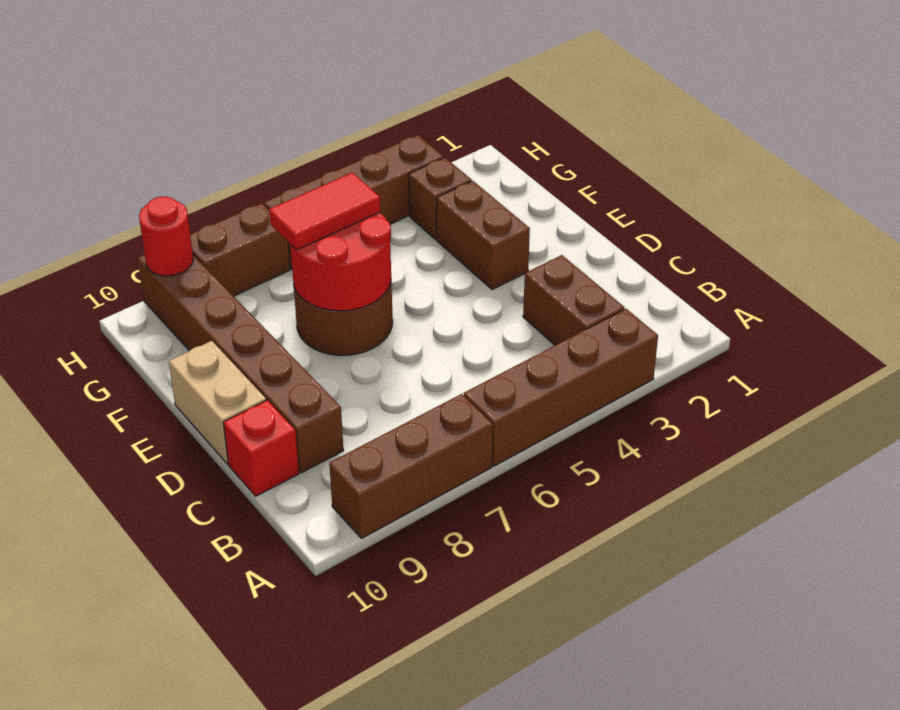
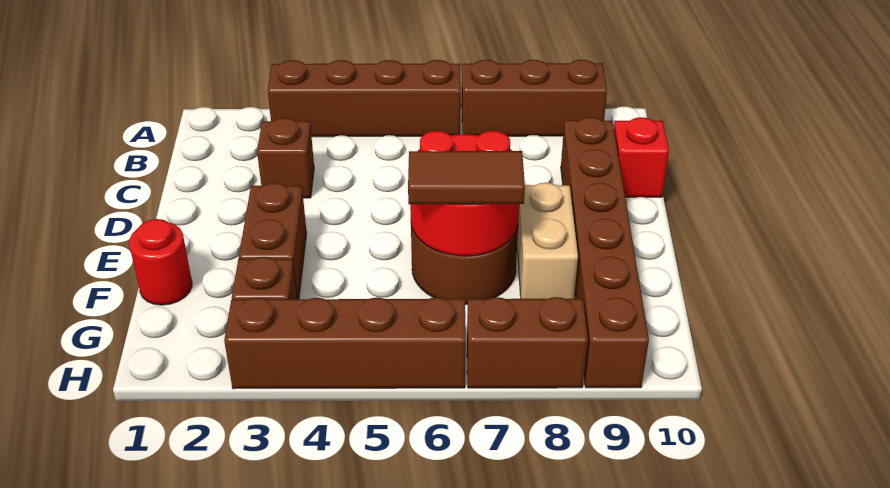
brown brick B3:C3 level 1 -> brown brick C3 level 1
tan brick D10:E10 level 1 -> tan brick E8:F8 level 1
red tile F6:F7 level 3 -> brown tile F6:F7 level 3
red round brick H9 level 2 -> red round brick F1 level 1

